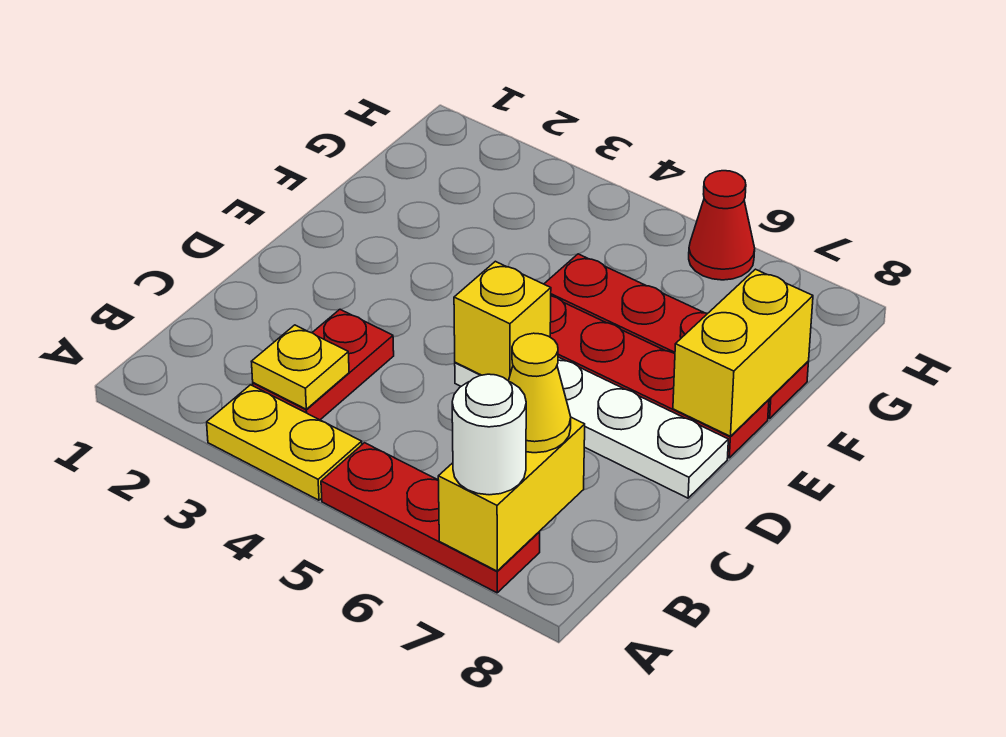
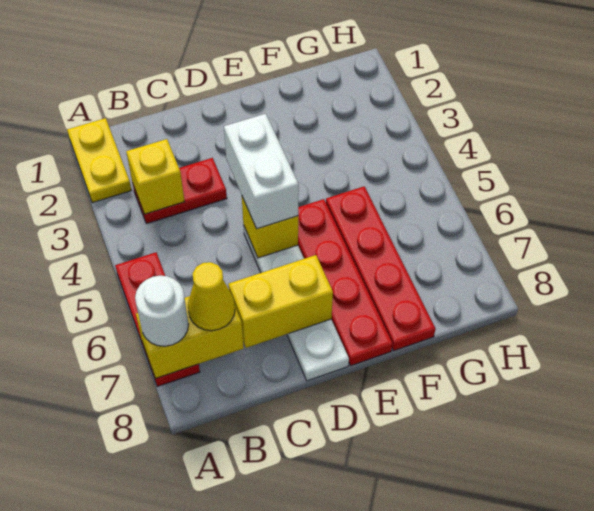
yellow plate A3:A4 level 1 -> yellow plate A1:A2 level 1
yellow plate B3 level 2 -> yellow brick B3 level 2
none -> white brick D4:D5 level 3
yellow brick E8:F8 level 2 -> yellow brick C7:D7 level 2
red cone H6 level 1 -> none

